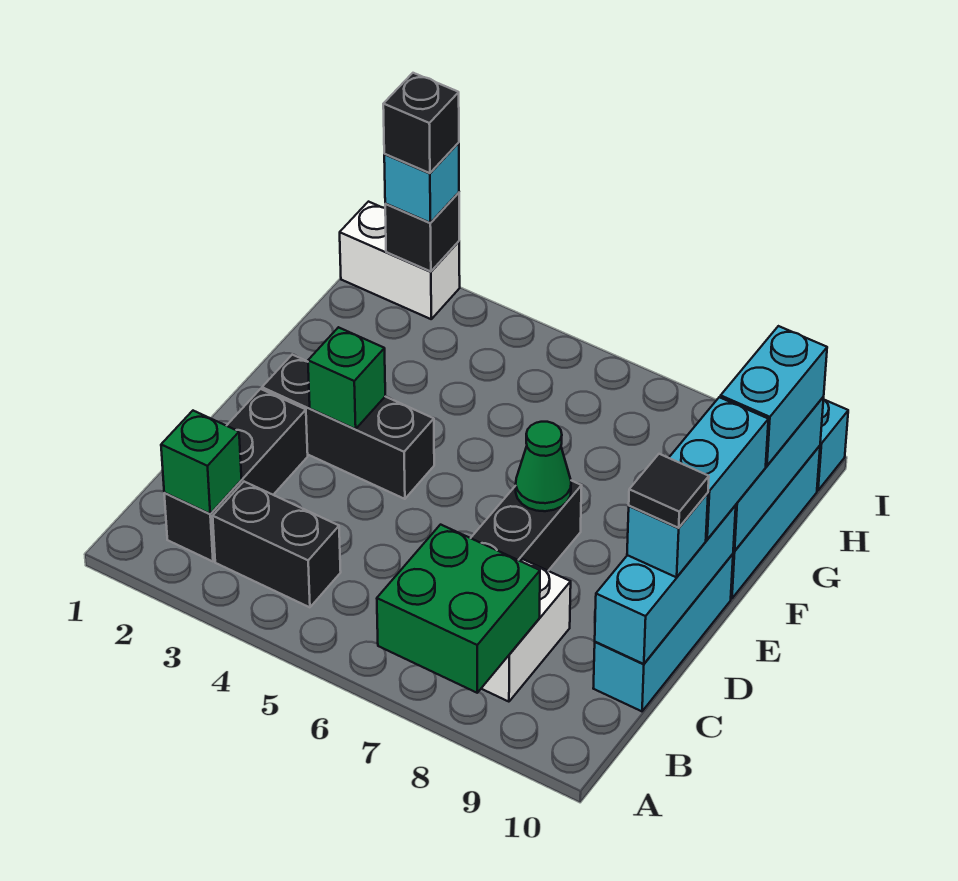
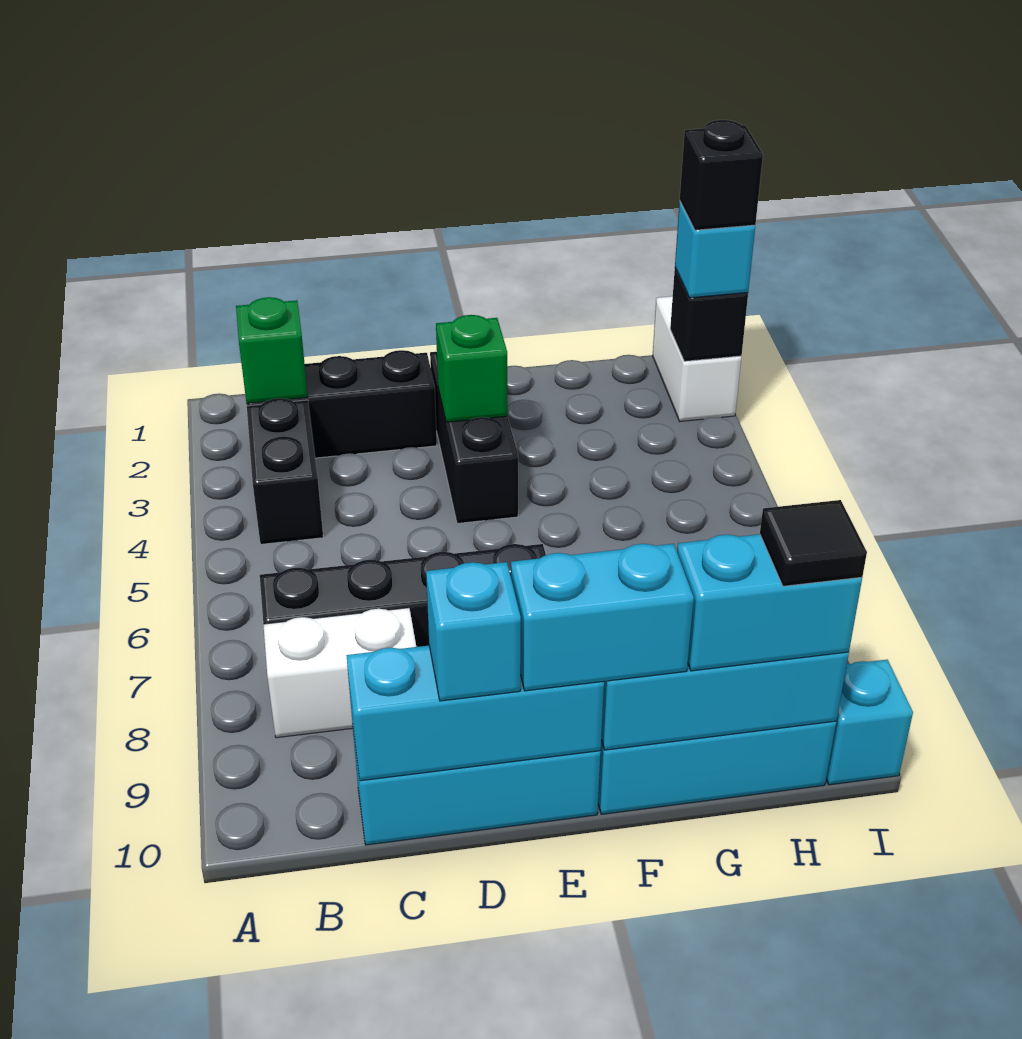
green brick A7:B8 level 2 -> none
black tile D10 level 4 -> black tile H10 level 4
green cone E7 level 2 -> none

